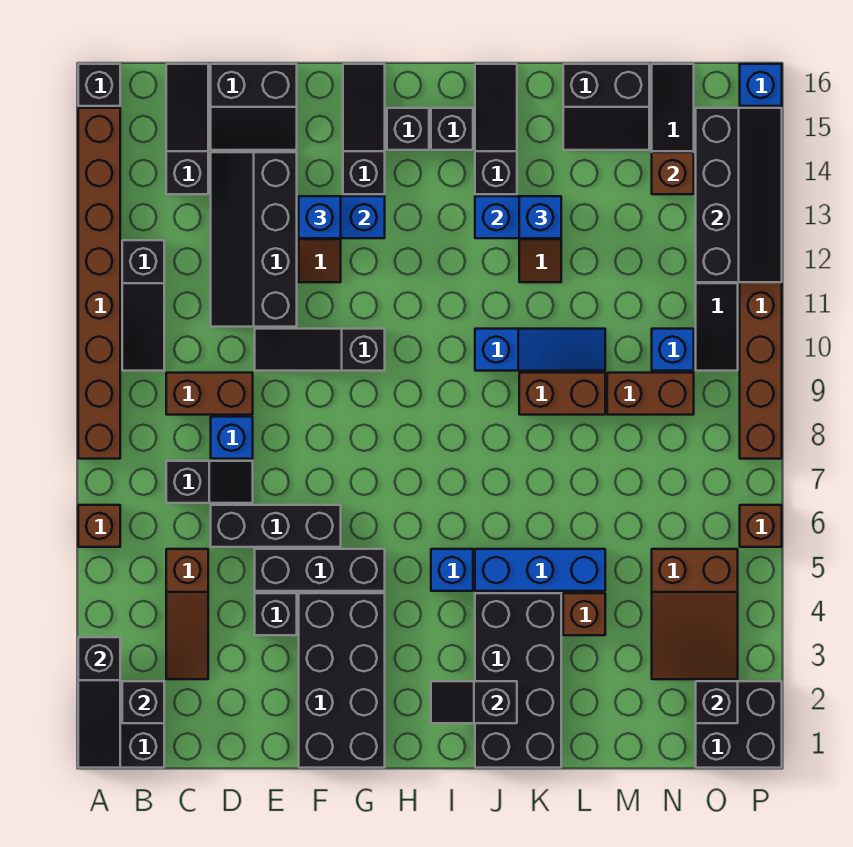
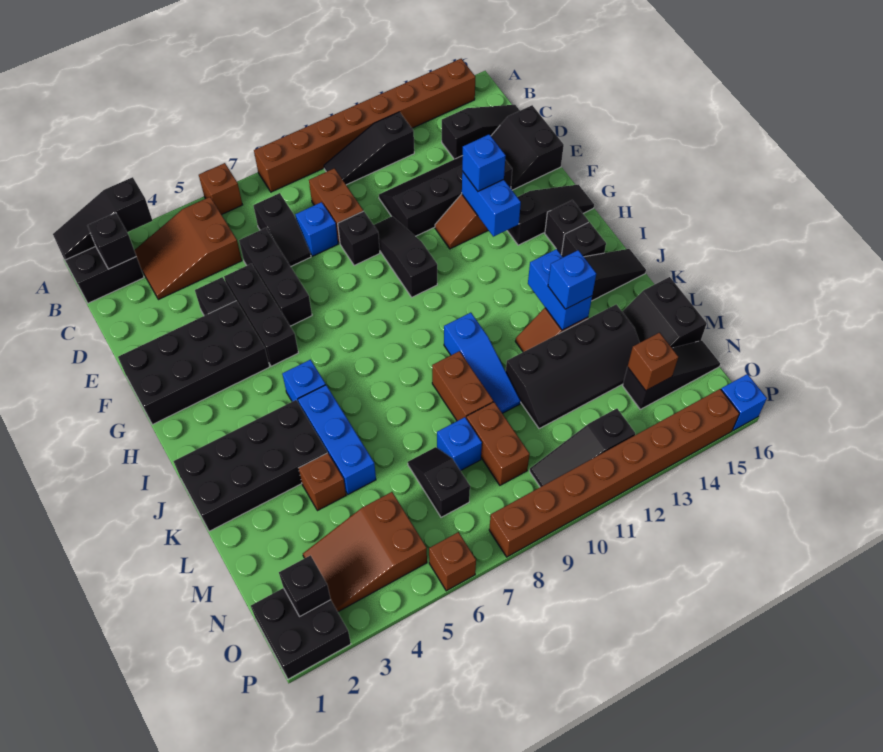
black brick A16 level 1 -> black brick E9 level 1
brown slope C3:C5 level 1 top 5 -> brown slope B3:C5 level 1 top 5
black slope I2:J2 level 2 top J -> black slope M7:N7 level 1 top N
blue brick N10 level 1 -> blue brick M8 level 1
black slope O12:P15 level 2 top O -> black slope L11:M14 level 1 top L

